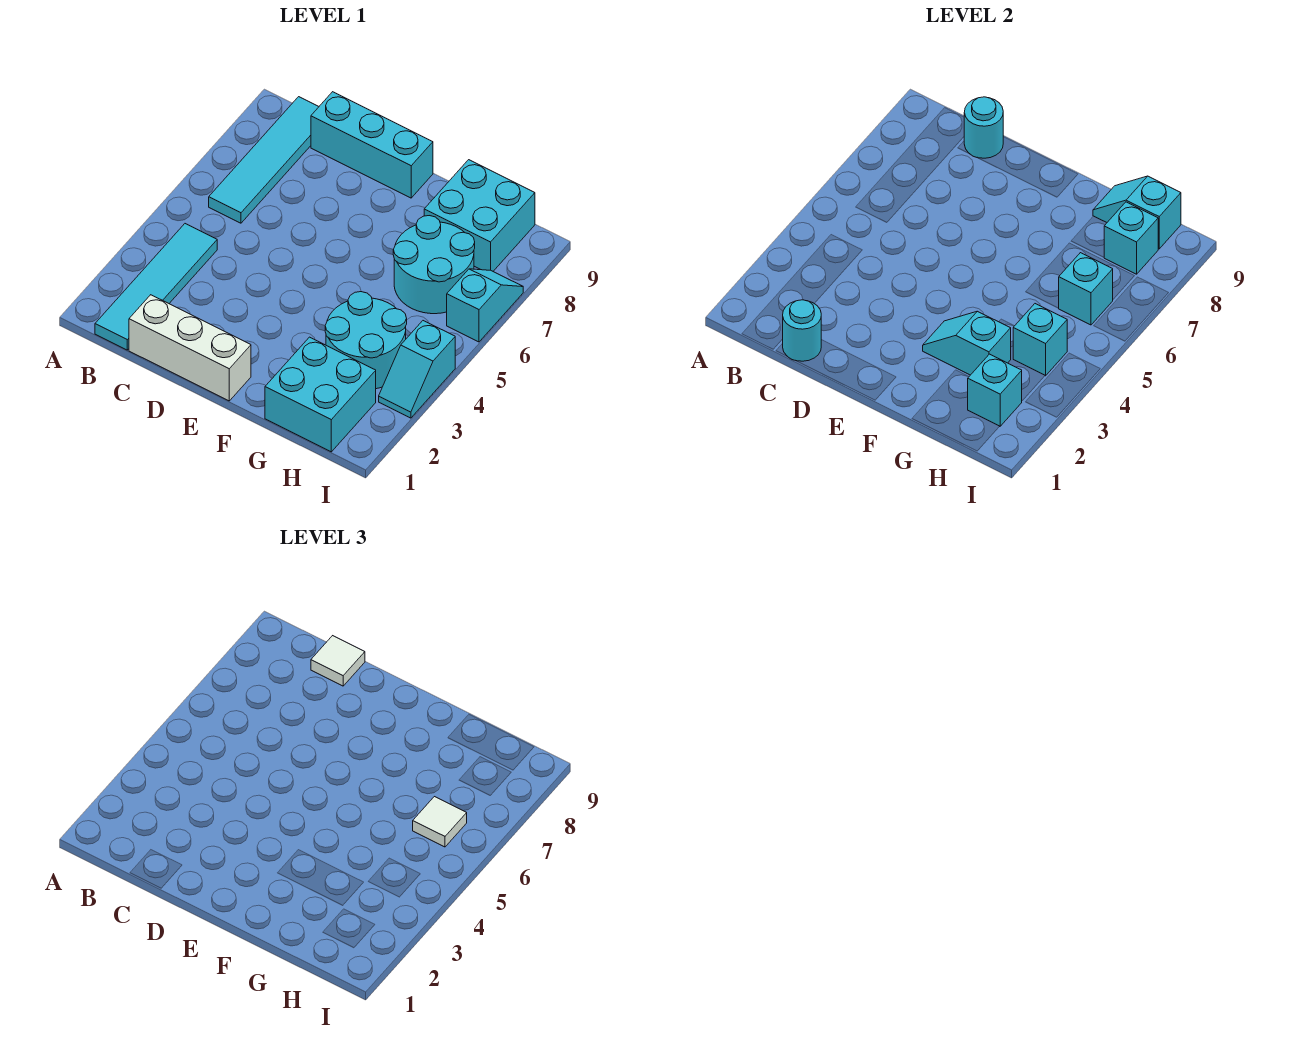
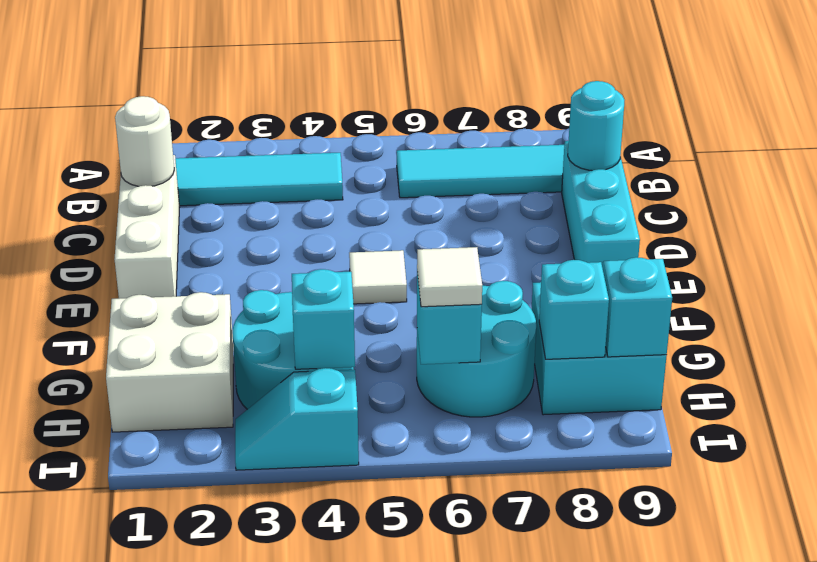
cyan round brick C1 level 2 -> white round brick C1 level 2
white tile C9 level 3 -> white tile E5 level 1
cyan slope F3:G3 level 2 top G -> none
cyan brick G1:H2 level 1 -> white brick G1:H2 level 1
cyan brick H2 level 2 -> none
cyan slope I6:I7 level 1 top 6 -> none

